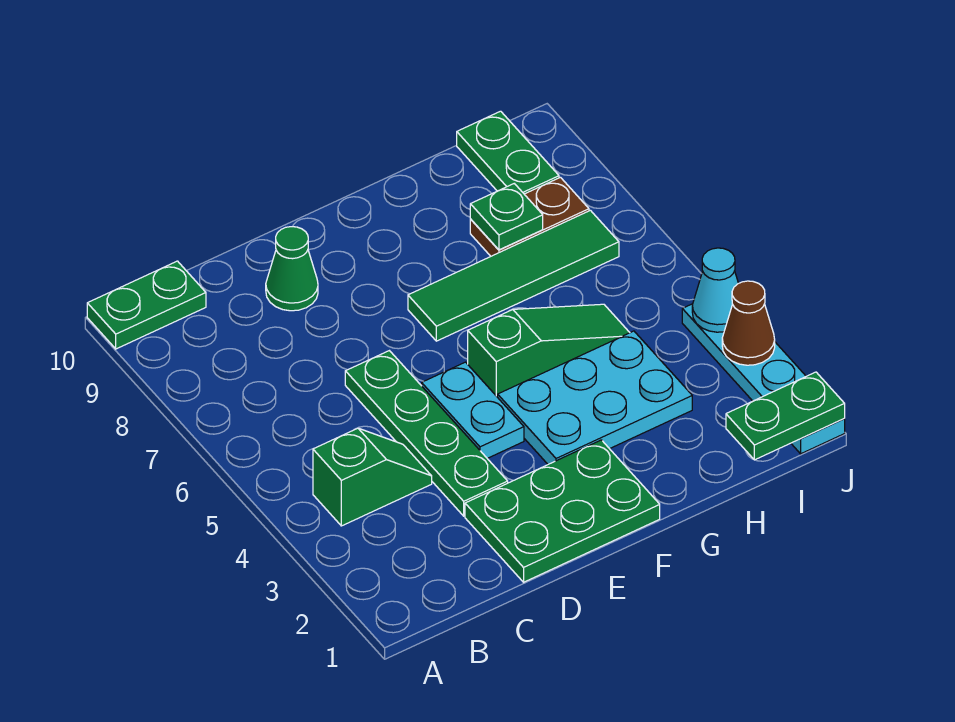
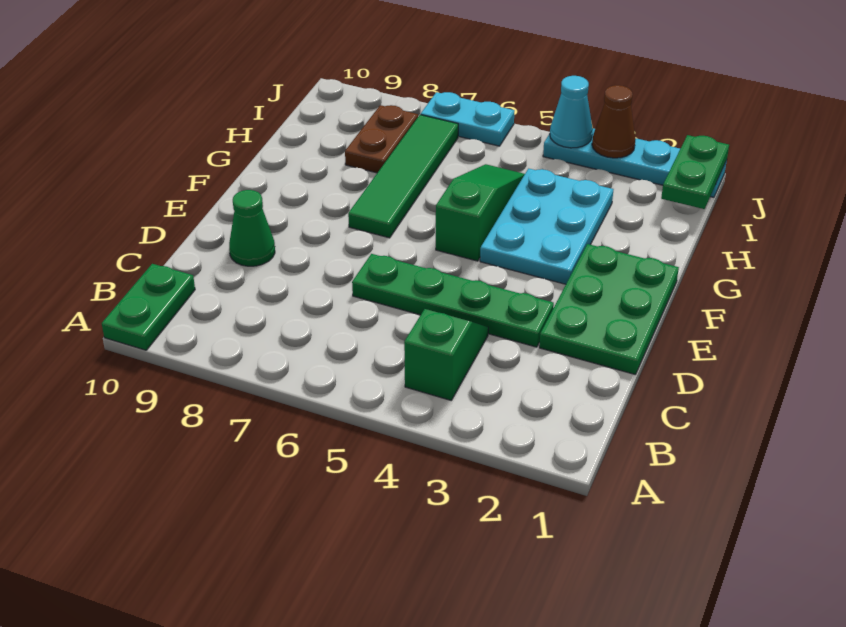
cyan plate E4:E5 level 1 -> cyan plate J6:J7 level 1
green plate H8 level 2 -> none
green plate I9:I10 level 1 -> none

